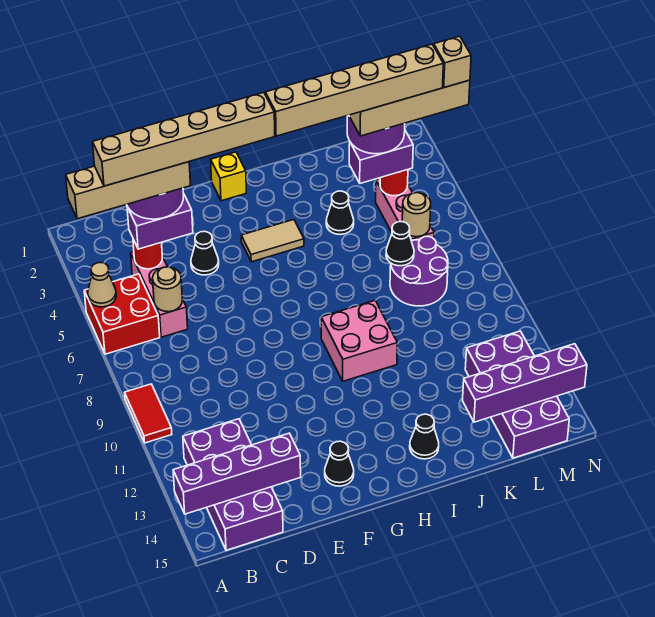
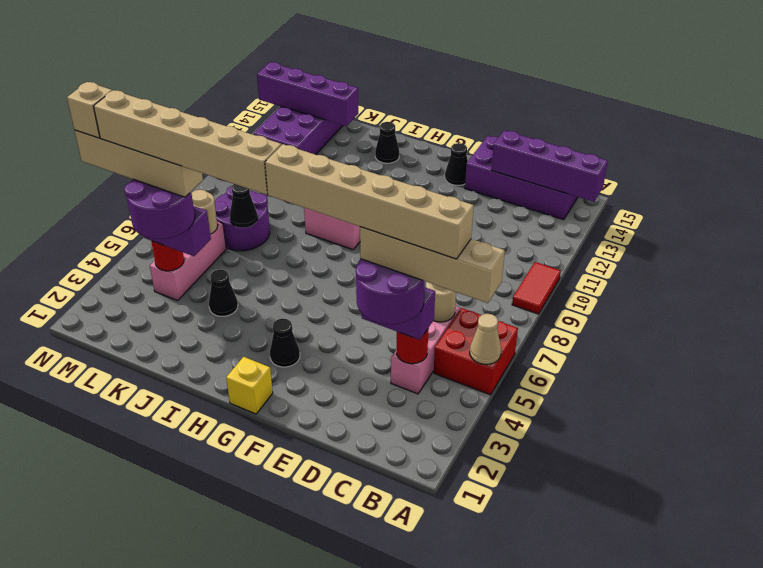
purple brick B12:C15 level 1 -> purple brick B14:E15 level 1
black cone E4 level 1 -> black cone G3 level 1
tan tile G4:H4 level 1 -> none

